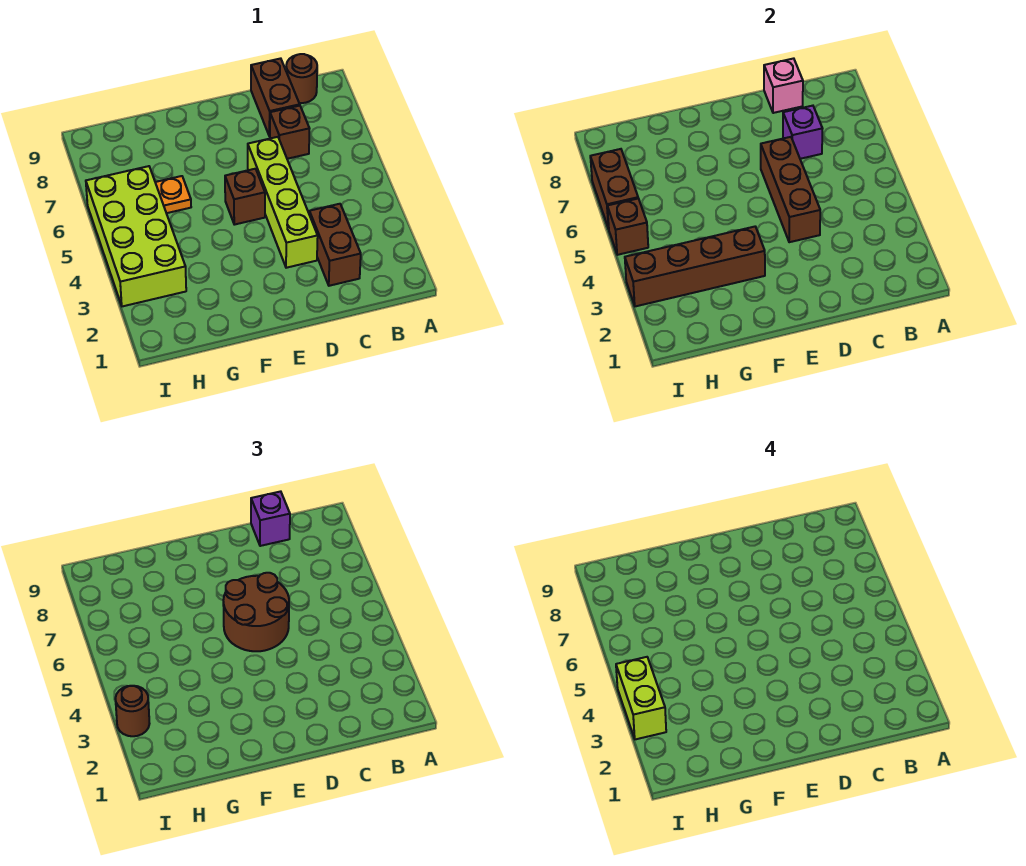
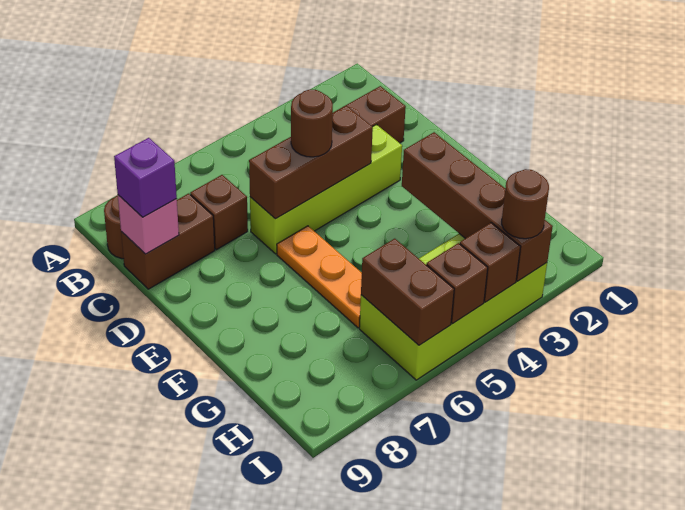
purple brick C7 level 2 -> none
brown round brick D5:E6 level 3 -> brown round brick D5 level 3
brown brick E5 level 1 -> brown brick I4 level 2
orange plate G6 level 1 -> orange plate E6:G6 level 1
lime brick I3:I4 level 4 -> none
brown brick I6:I7 level 2 -> brown brick H6:I6 level 2

